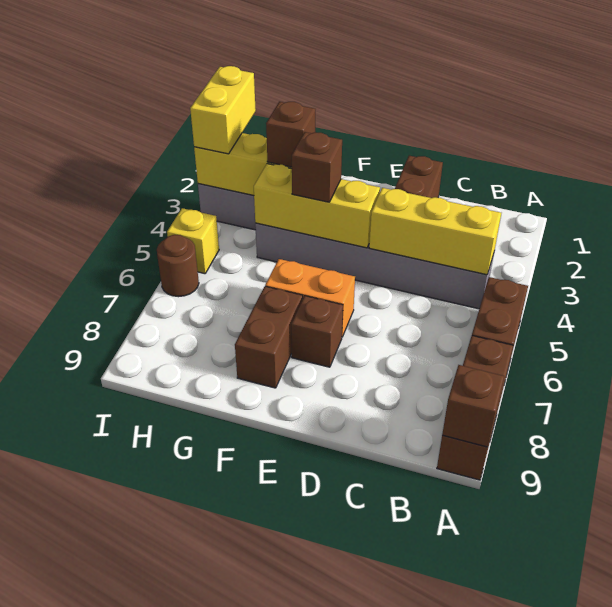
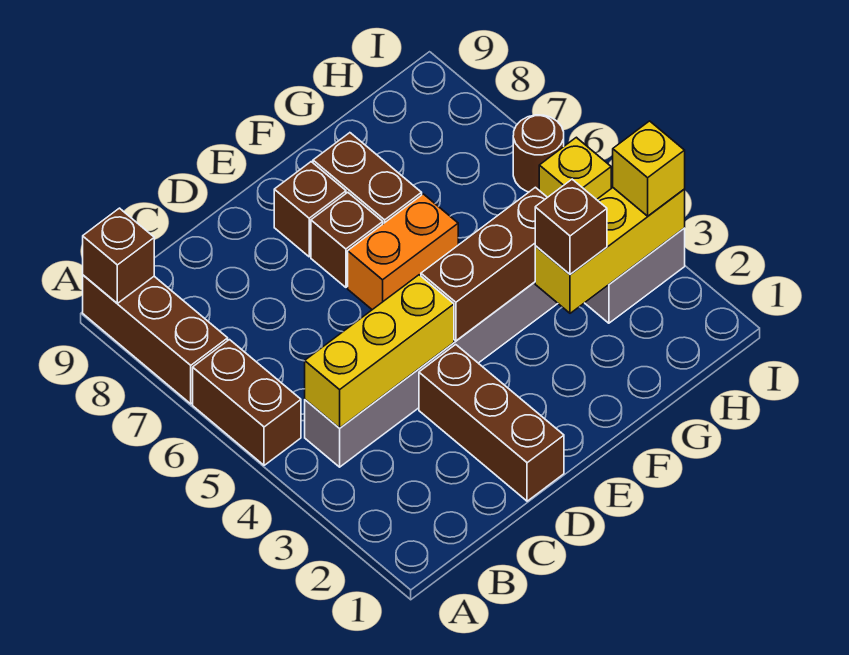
yellow brick E4:G4 level 2 -> brown brick E4:G4 level 2
brown brick F4 level 3 -> brown brick E8 level 1
yellow brick I2:I3 level 3 -> yellow brick I3 level 3

